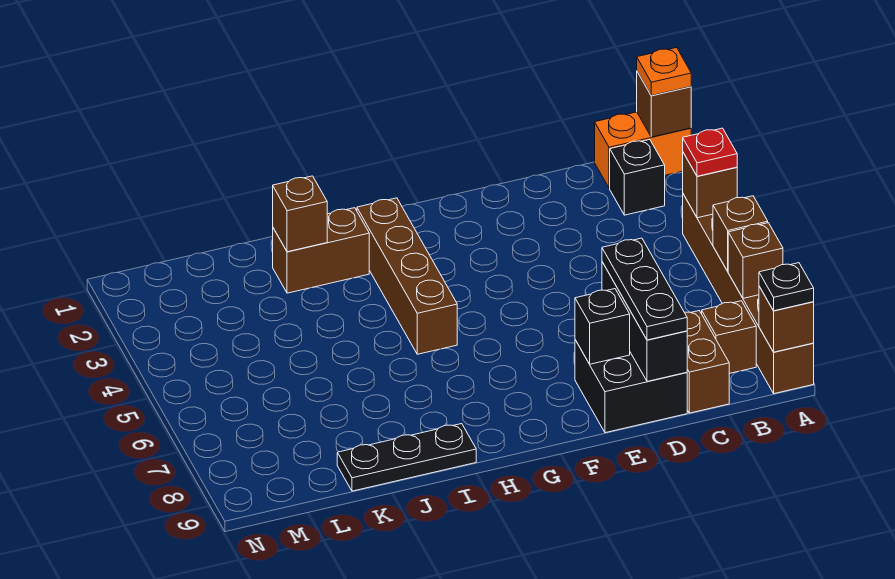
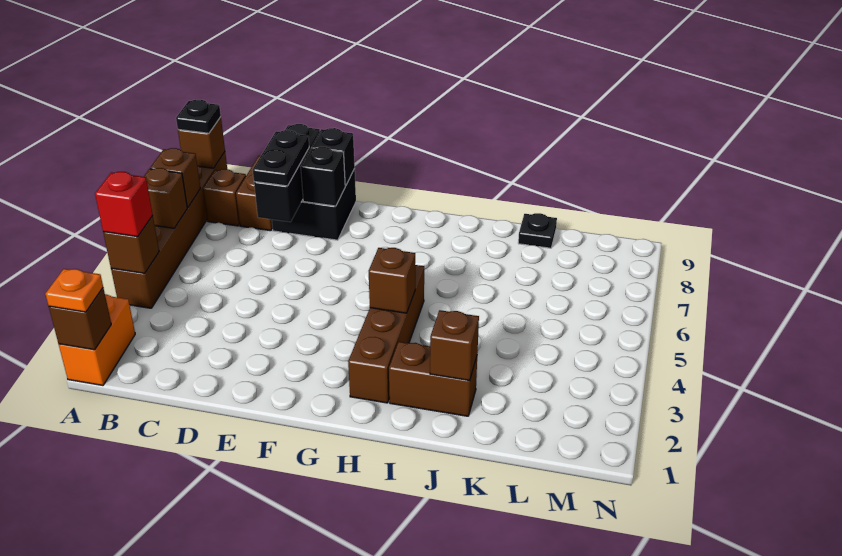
orange brick A1:B1 level 1 -> orange brick A1:A2 level 1
red plate A4 level 3 -> red brick A4 level 3
black brick B2 level 1 -> black brick E9 level 2
black plate D7:D9 level 3 -> black plate D7:D8 level 3
none -> brown brick H4 level 2
black plate I9:K9 level 1 -> black plate K9 level 1

